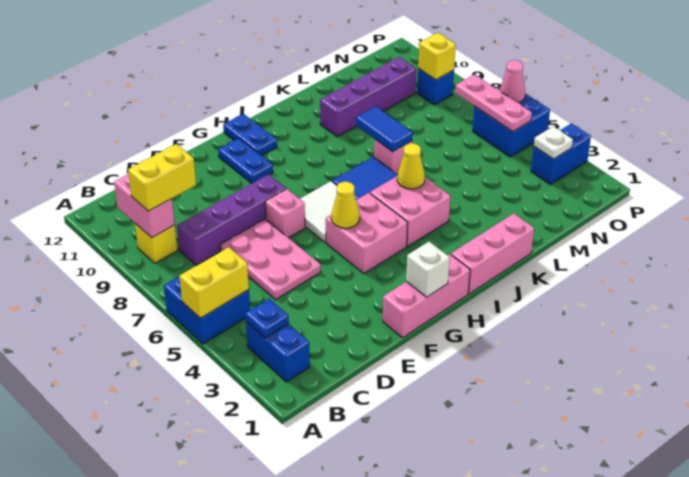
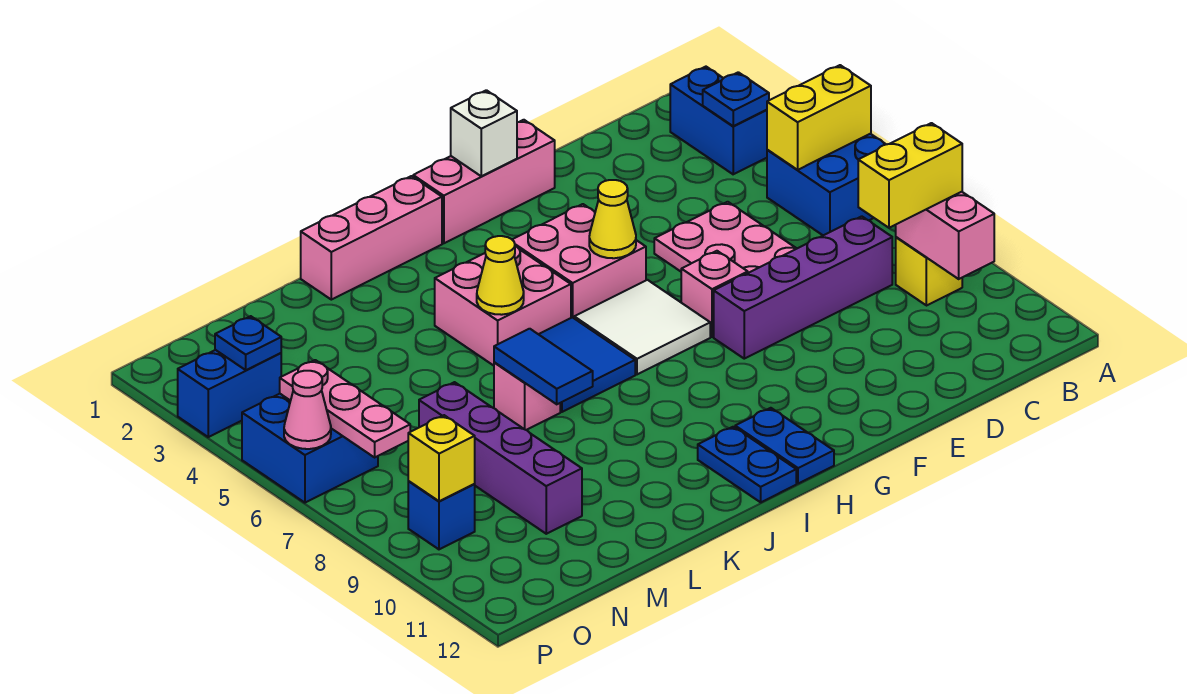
blue plate G10:G11 level 1 -> blue plate I11:I12 level 1
purple brick K10:N10 level 1 -> purple brick M7:M10 level 1
white plate O3 level 2 -> blue plate O3 level 2

